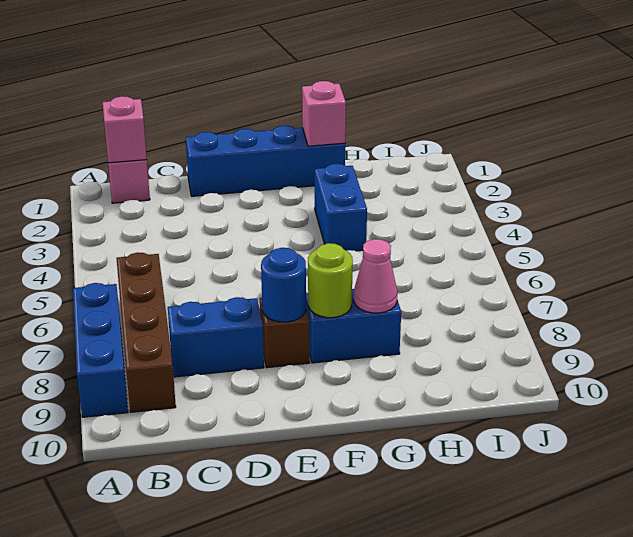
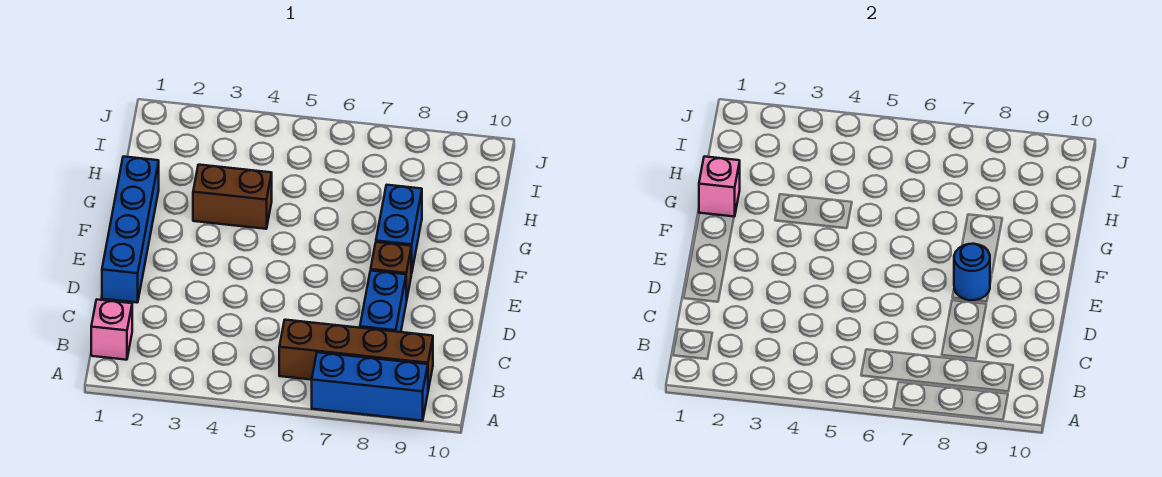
pink brick B1 level 2 -> none
lime round brick F8 level 2 -> none
blue brick G3:G4 level 1 -> brown brick G3:G4 level 1
pink cone G8 level 2 -> none

